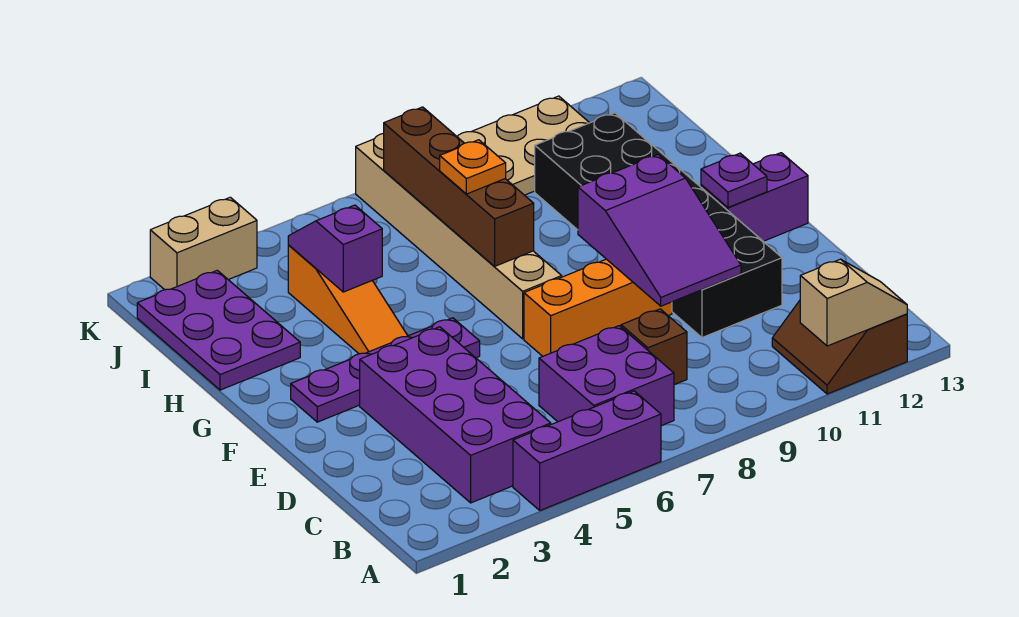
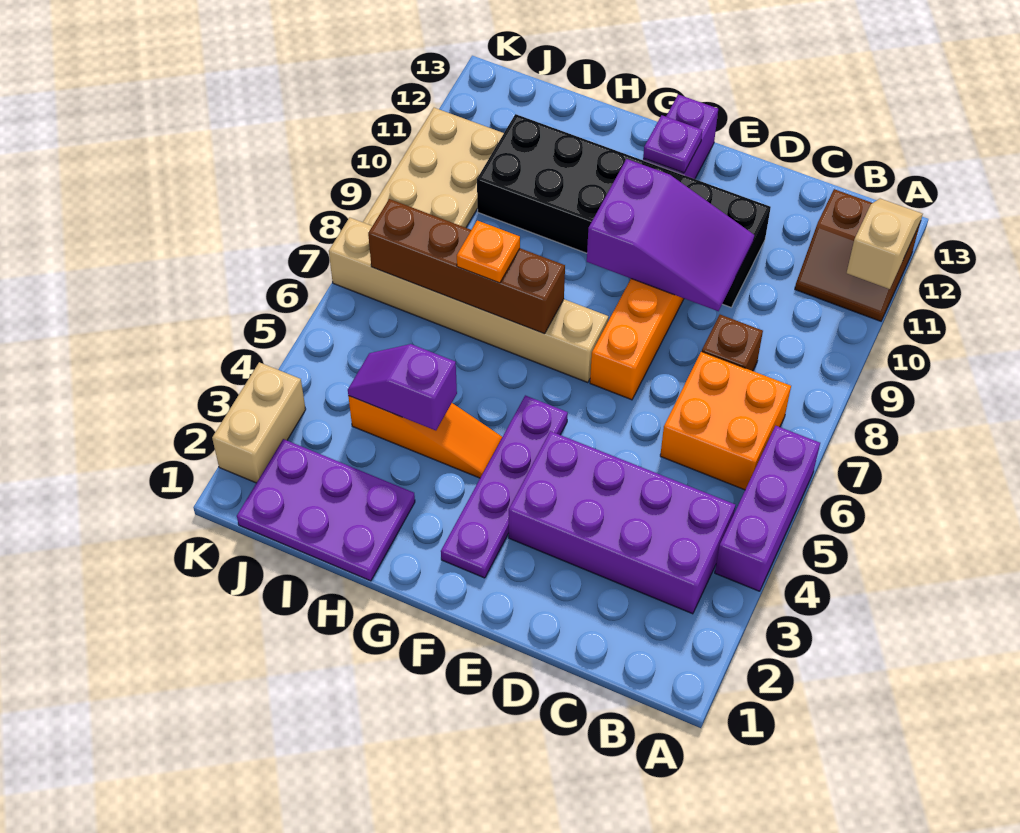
purple brick B6:C7 level 1 -> orange brick B6:C7 level 1

